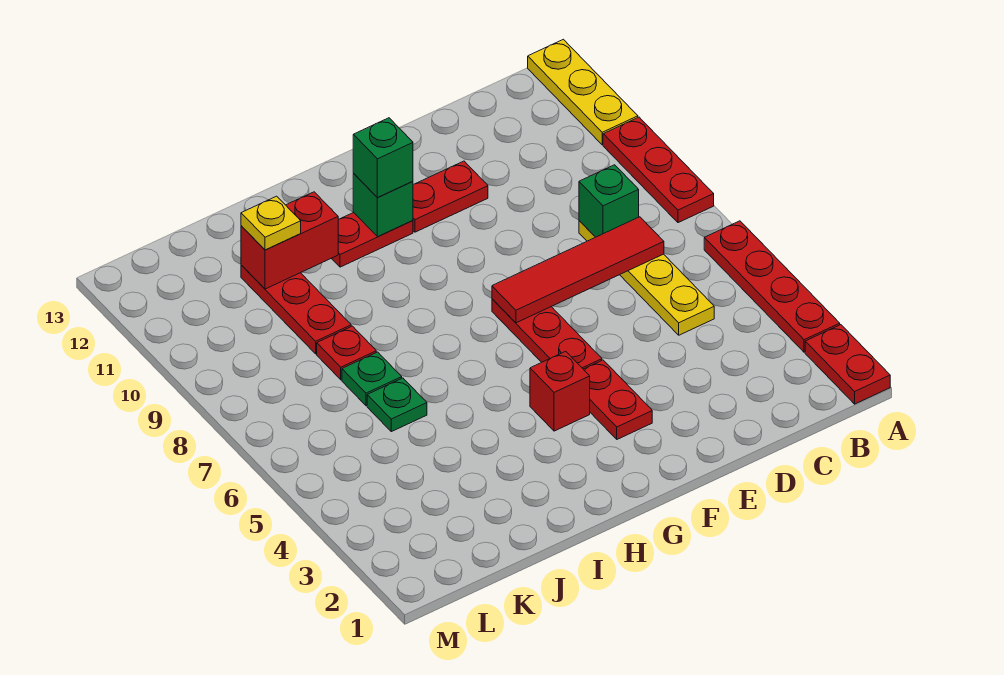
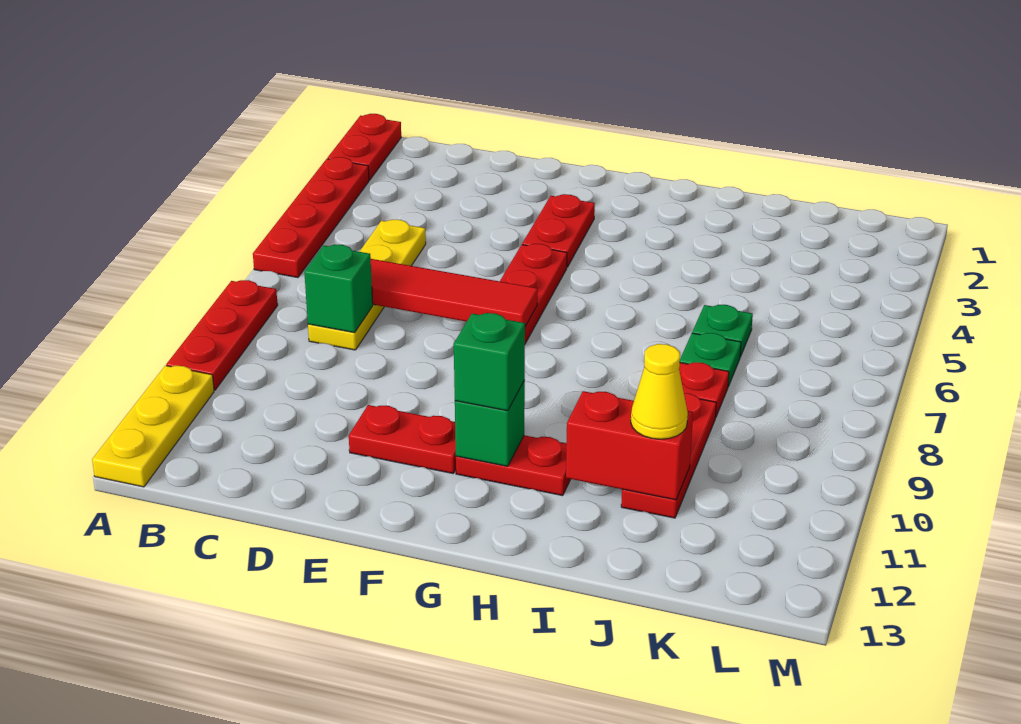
red brick G4 level 1 -> none
yellow plate J11 level 3 -> yellow cone J11 level 3

